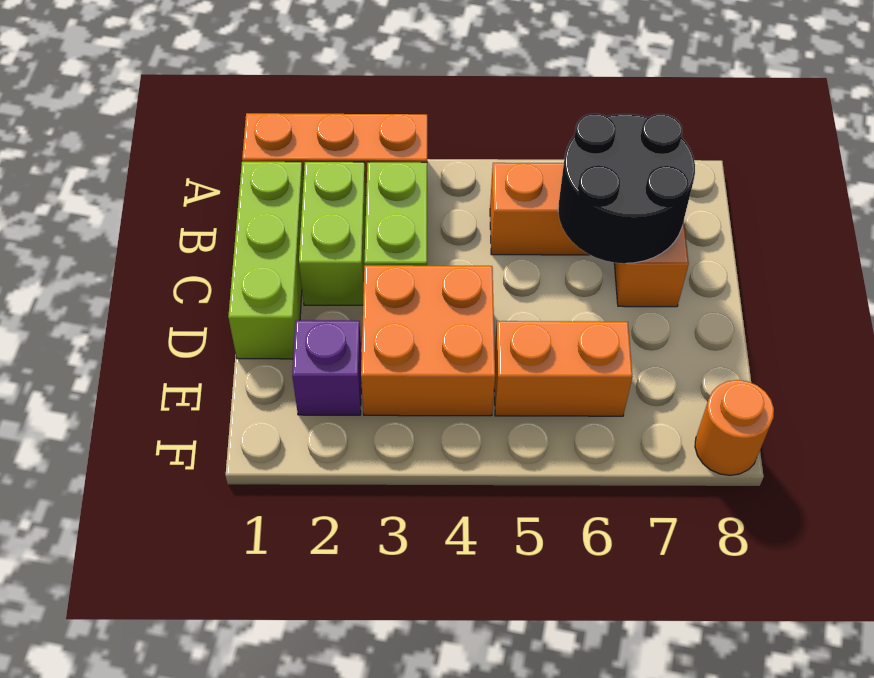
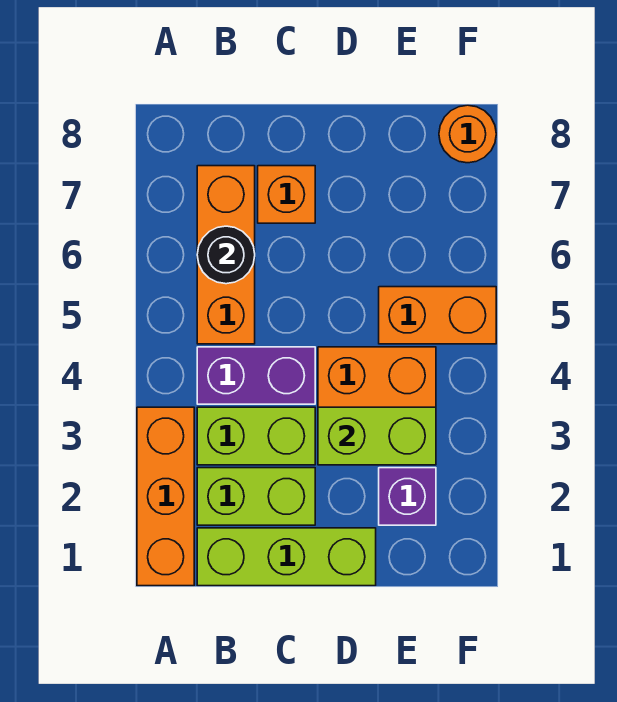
none -> purple brick B4:C4 level 1
black round brick B6:C7 level 2 -> black round brick B6 level 2
none -> lime brick D3:E3 level 2
orange brick E5:E6 level 1 -> orange brick E5:F5 level 1

